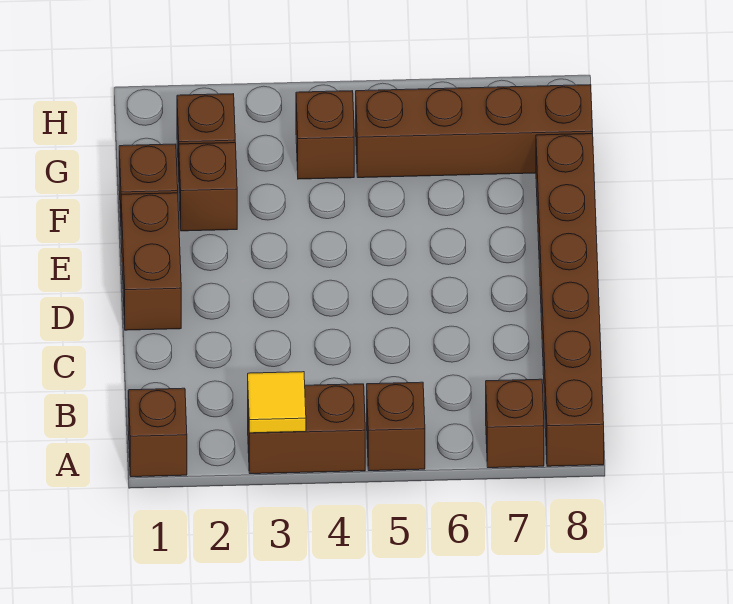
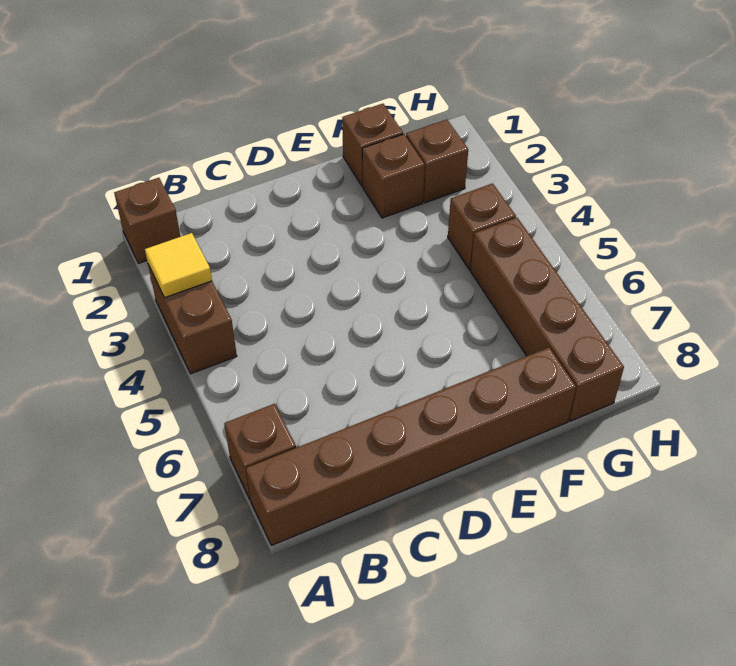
brown brick A5 level 1 -> none
brown brick D1:E1 level 1 -> none

